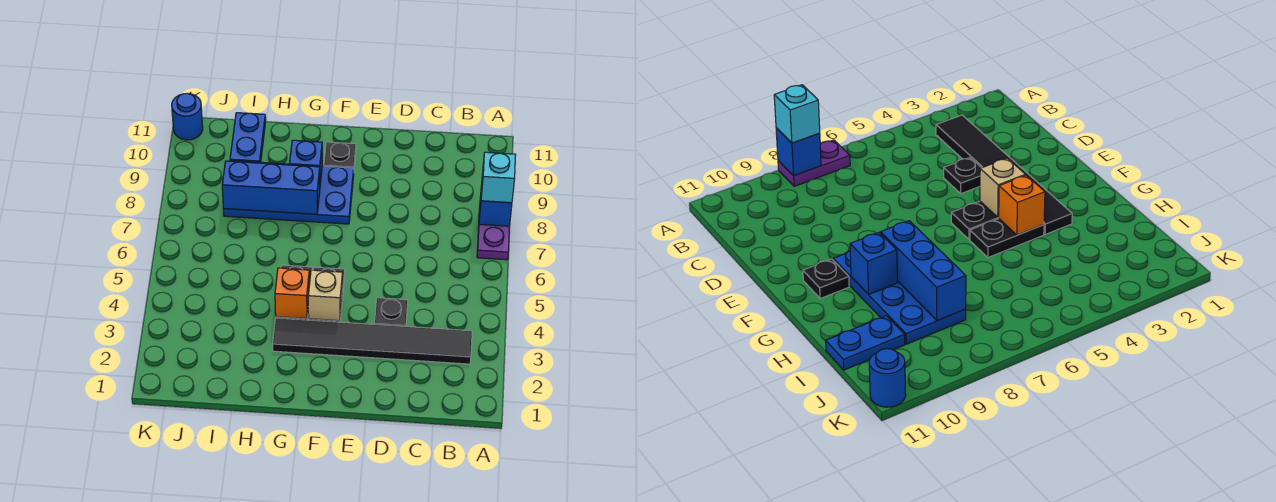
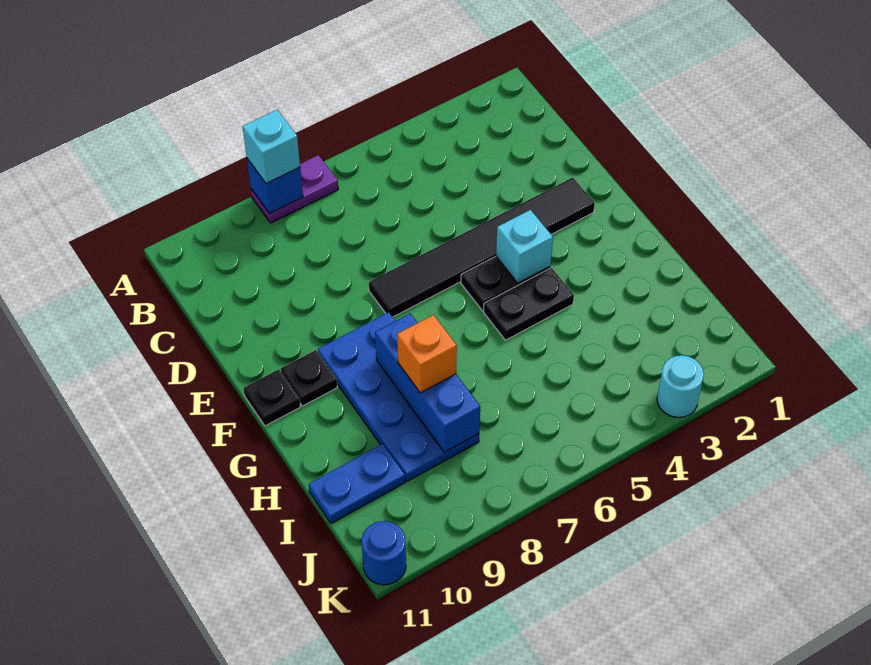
black tile B3:G3 level 1 -> black tile E2:E7 level 1
black plate D4 level 1 -> black plate F11 level 1
tan brick F4 level 2 -> cyan brick F4 level 2
orange brick G4 level 2 -> orange brick H8 level 3
blue brick G9 level 2 -> none
none -> cyan round brick K3 level 1

